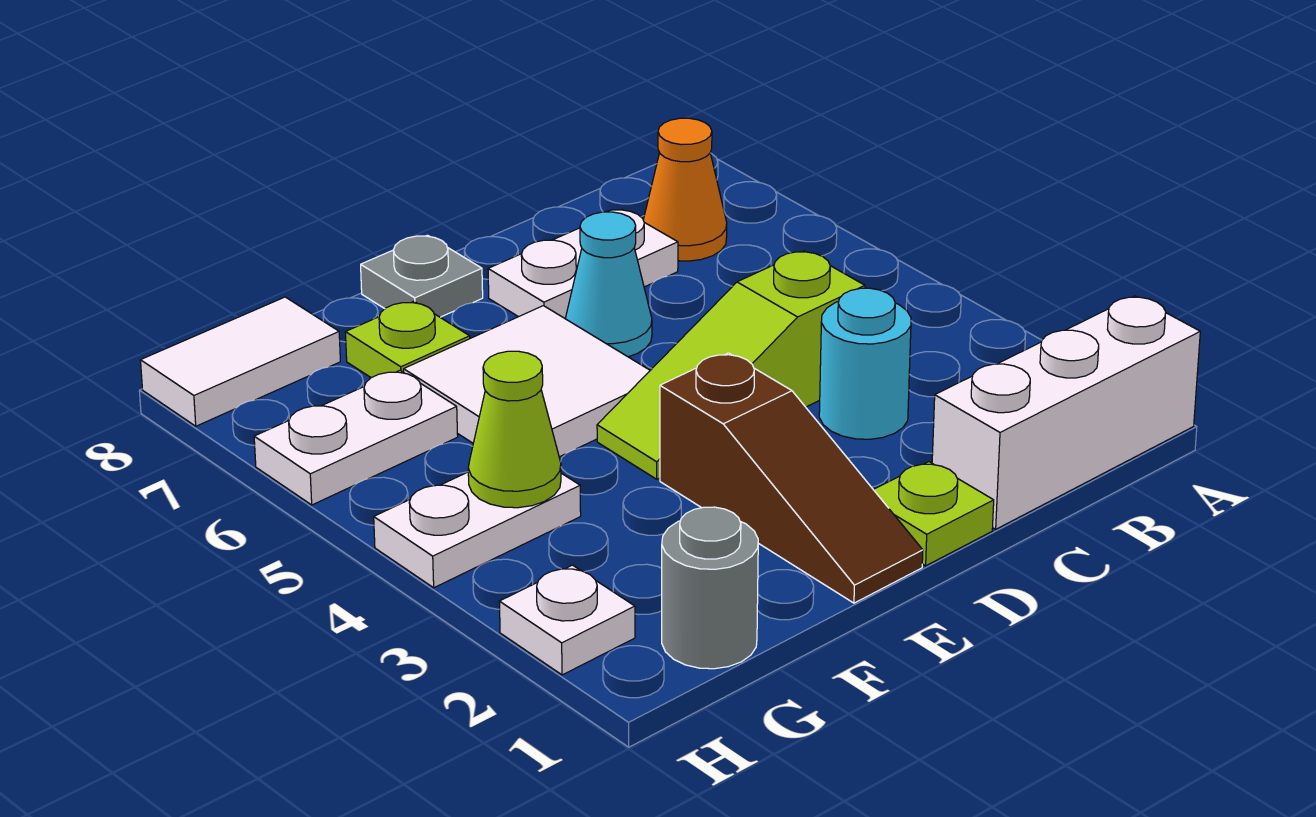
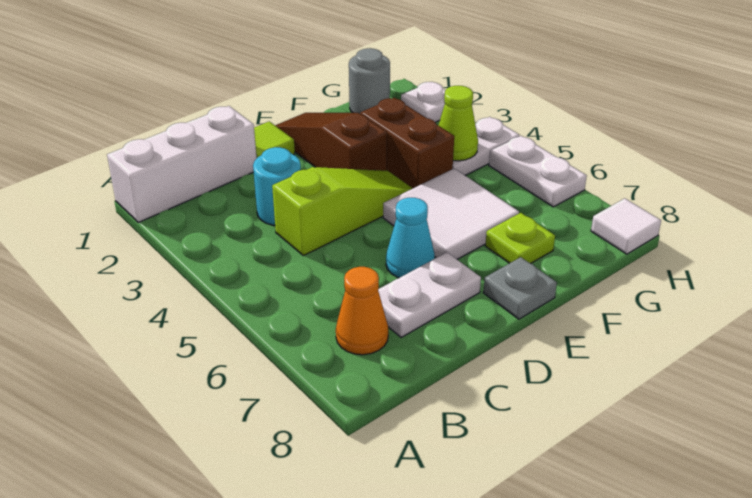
lime plate D1 level 1 -> lime tile D1 level 1
none -> brown brick F3:F4 level 1
white plate G6:H6 level 1 -> white plate H5:H6 level 1
white tile G8:H8 level 1 -> white tile H8 level 1

